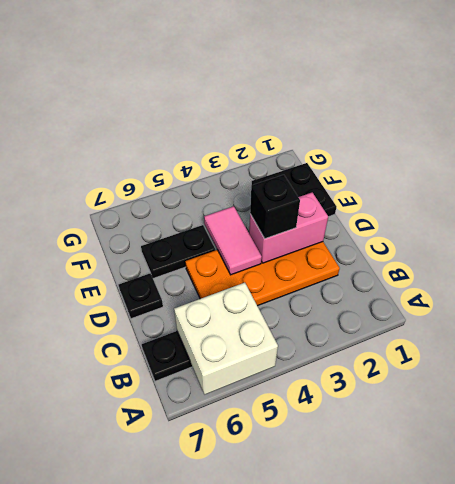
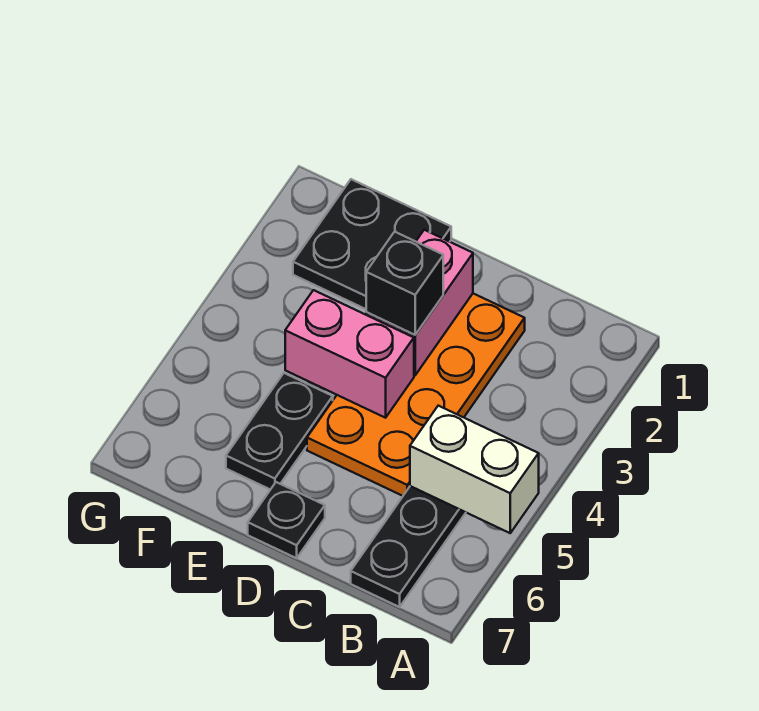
white brick A5:B6 level 2 -> white brick A5:B5 level 2
pink tile D4:E4 level 2 -> pink brick D4:E4 level 2

